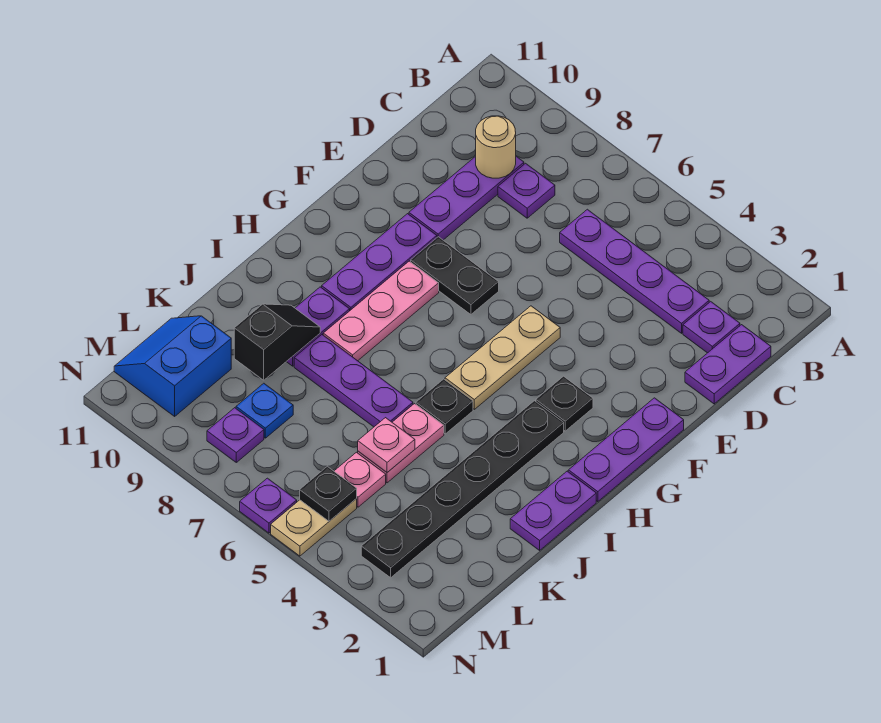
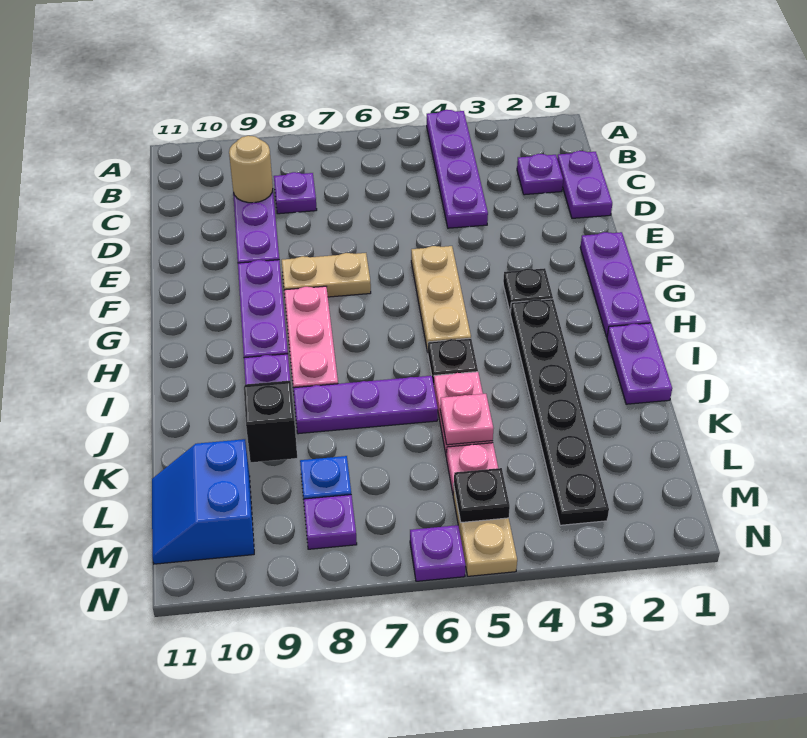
purple plate C3:C6 level 1 -> purple plate A4:D4 level 1
black plate F7:F8 level 1 -> tan plate F7:F8 level 1

